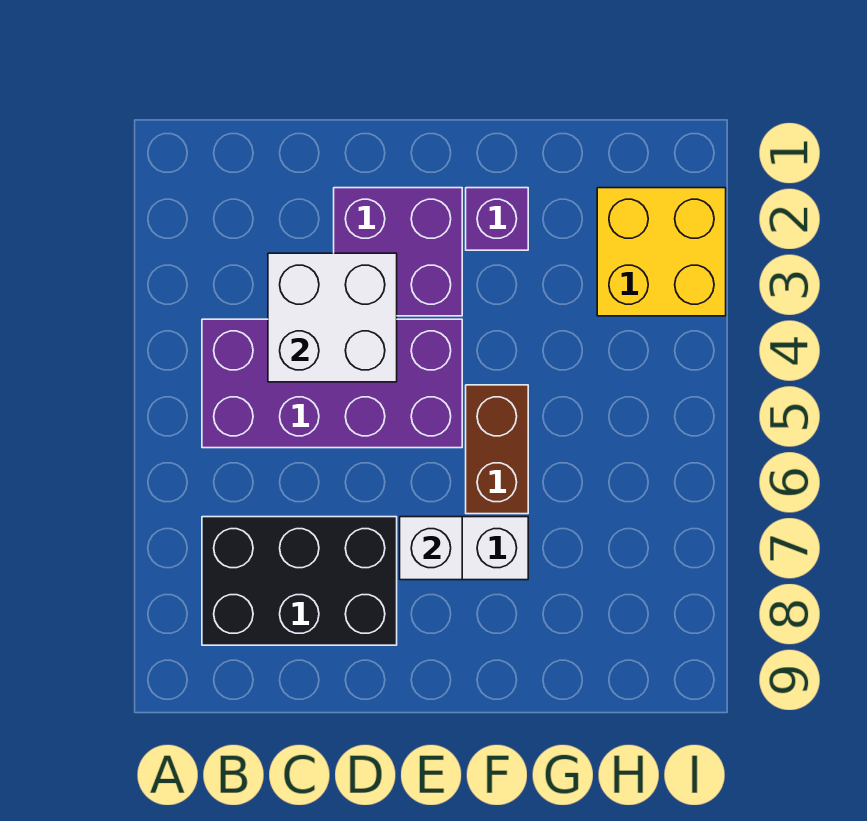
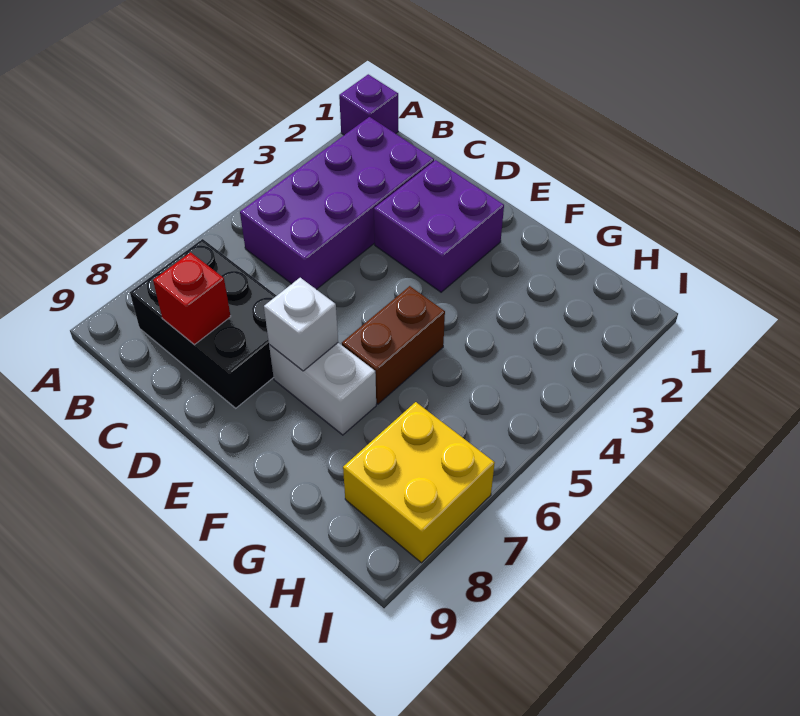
purple brick B4:E5 level 1 -> purple brick B2:C5 level 1
white brick C3:D4 level 2 -> none
none -> red brick C8 level 2
purple brick F2 level 1 -> purple brick A1 level 1
yellow brick H2:I3 level 1 -> yellow brick H7:I8 level 1

